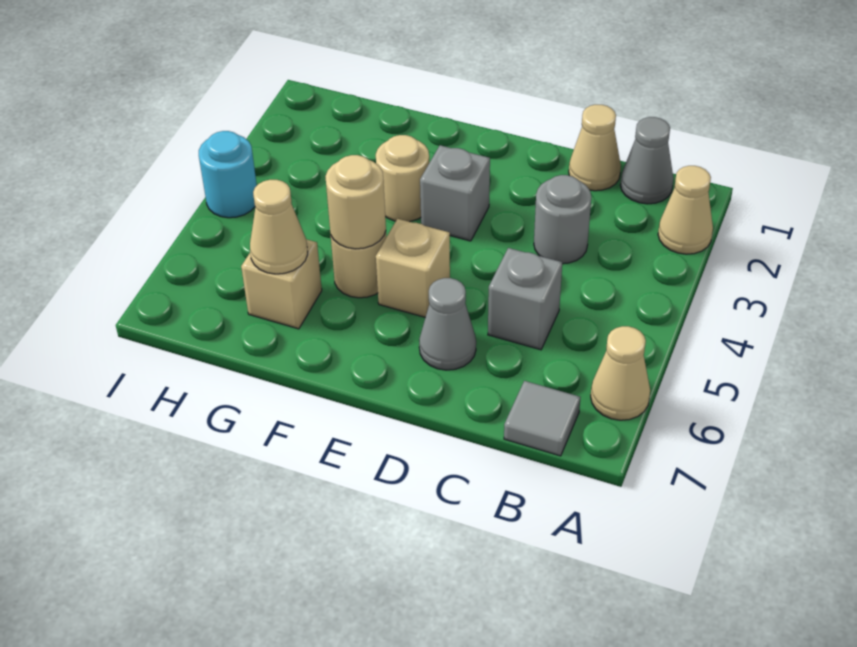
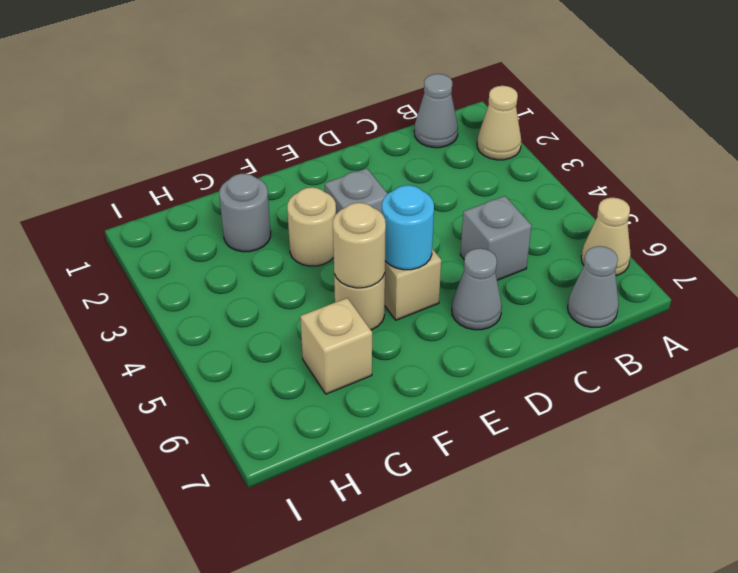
grey tile B7 level 1 -> grey cone B7 level 1
tan cone C1 level 1 -> none
grey round brick C3 level 1 -> grey round brick G2 level 1
tan cone G6 level 2 -> none
cyan round brick I4 level 1 -> cyan round brick E5 level 2

